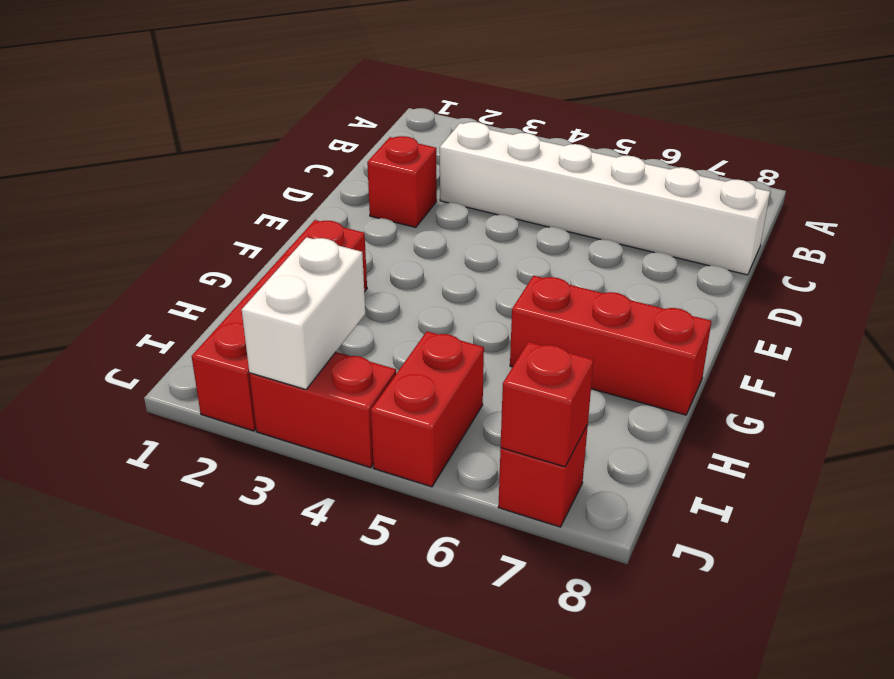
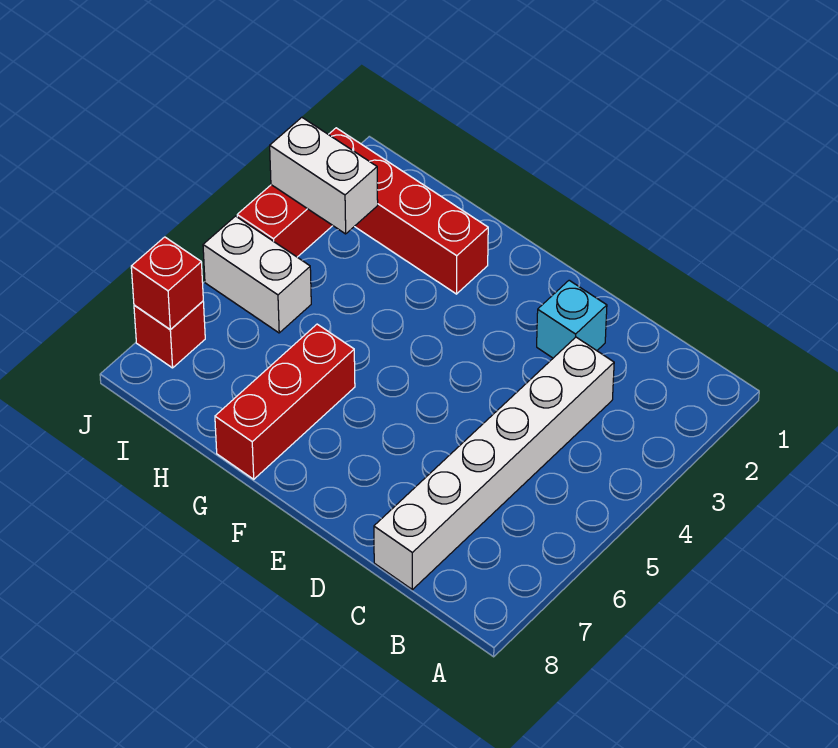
red brick D2 level 1 -> cyan brick D2 level 1
red brick I5:J5 level 1 -> white brick I5:J5 level 1

